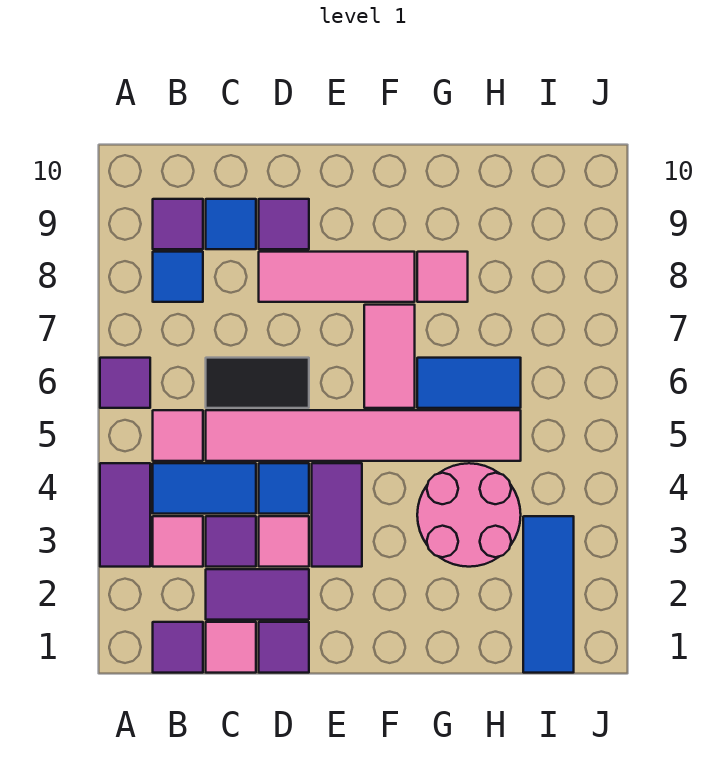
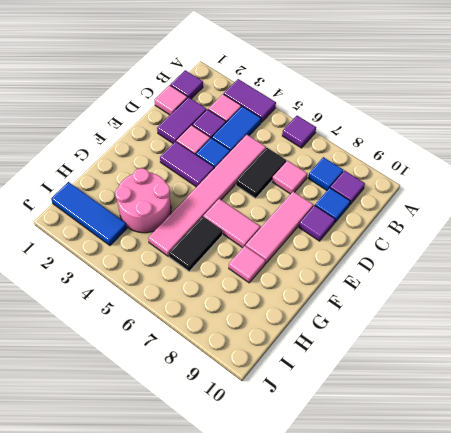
pink tile B5 level 1 -> pink tile C7 level 1
purple tile D1 level 1 -> none
blue tile G6:H6 level 1 -> black tile G6:H6 level 1

